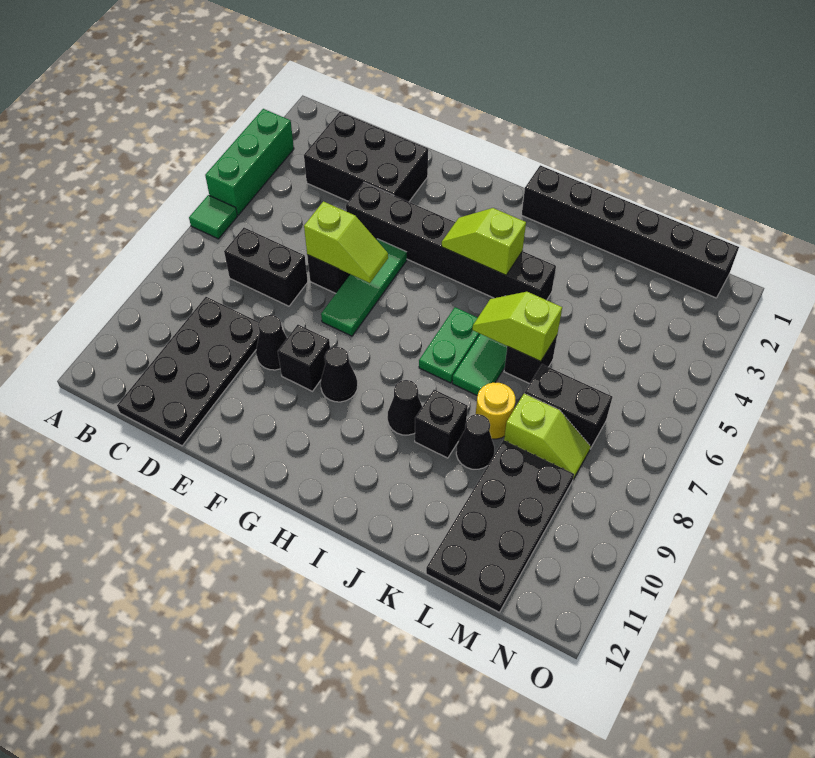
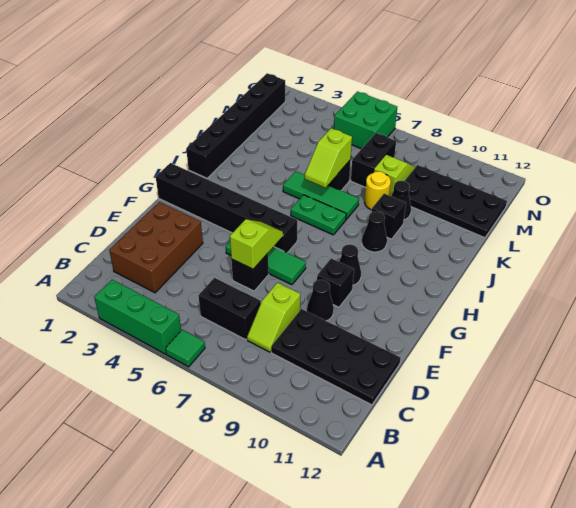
black brick C2:E3 level 1 -> brown brick C2:E3 level 1
black brick C7:D7 level 1 -> black brick C6:C7 level 1
black brick E4:J4 level 1 -> black brick G1:G6 level 1
lime slope H4:I4 level 2 top I -> lime slope C8:D8 level 1 top D
none -> green brick N5:O6 level 1

